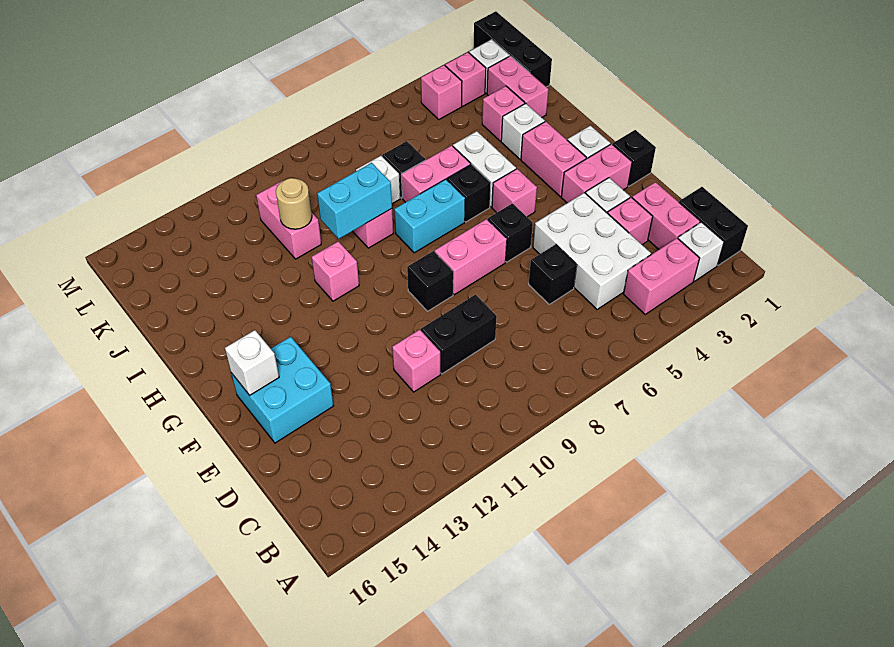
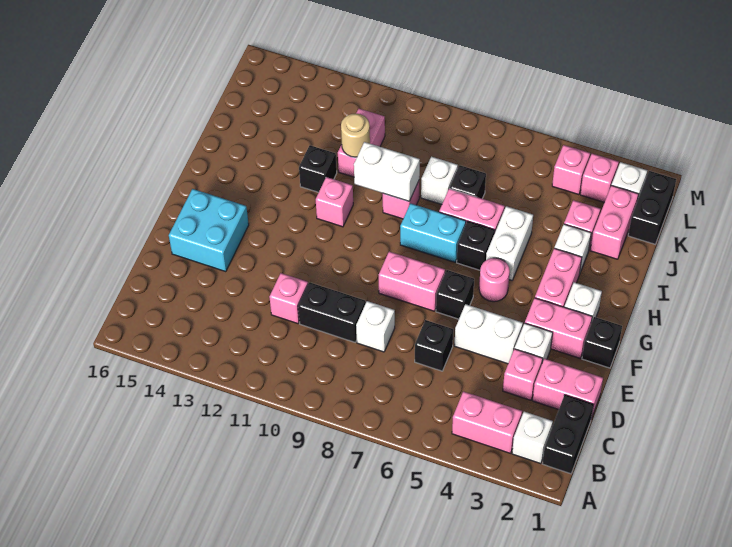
pink brick C2:D2 level 1 -> pink brick D1:D2 level 1
white brick C4:E5 level 1 -> white brick E4:E5 level 1
black brick F9 level 1 -> black brick I12 level 1
white brick F15 level 2 -> white brick D8 level 1
pink brick G5 level 1 -> pink round brick G5 level 1
cyan brick I9:I10 level 2 -> white brick I9:I10 level 2
black brick K1:M1 level 1 -> black brick K1:L1 level 1

